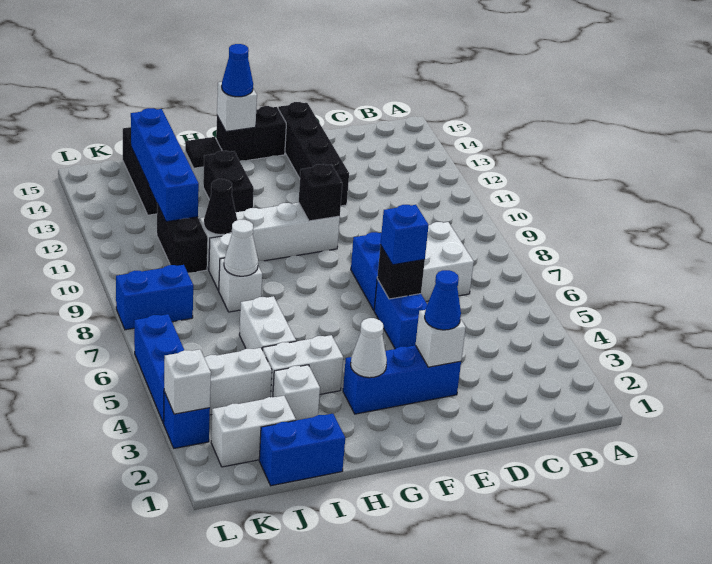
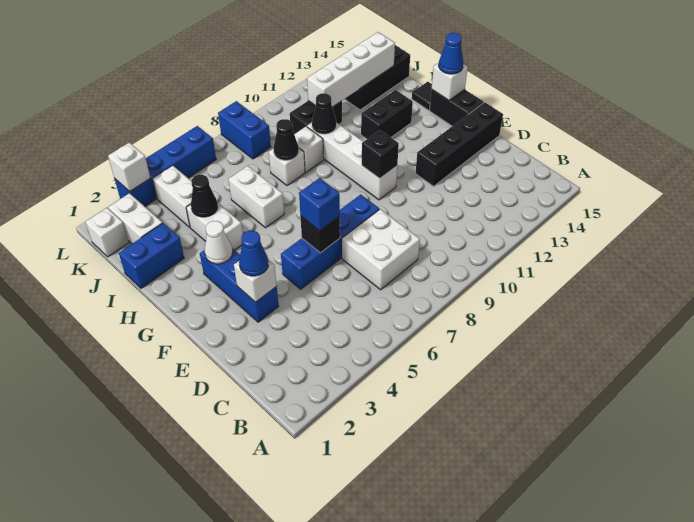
blue brick I1:J1 level 1 -> blue brick I1:I2 level 1
white brick I3 level 1 -> white brick K1 level 1
none -> black cone I4 level 2
white brick I5:I6 level 1 -> white brick H6:I6 level 1
white cone I8 level 2 -> black cone I8 level 2
blue brick J11:J14 level 2 -> white brick J11:J14 level 2

